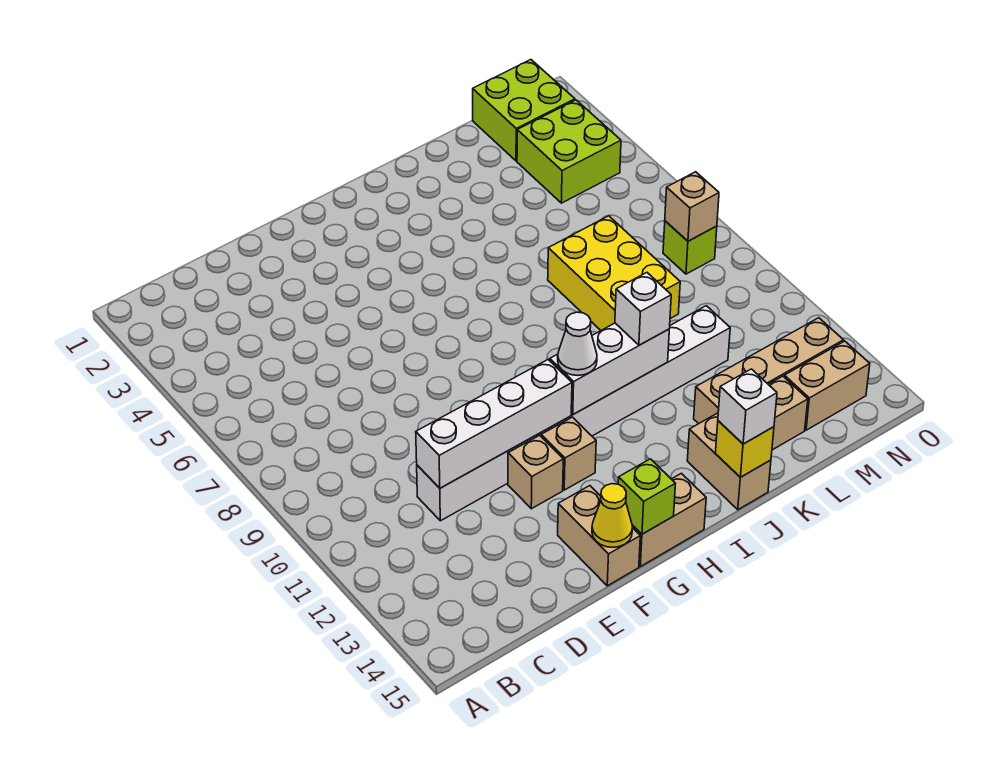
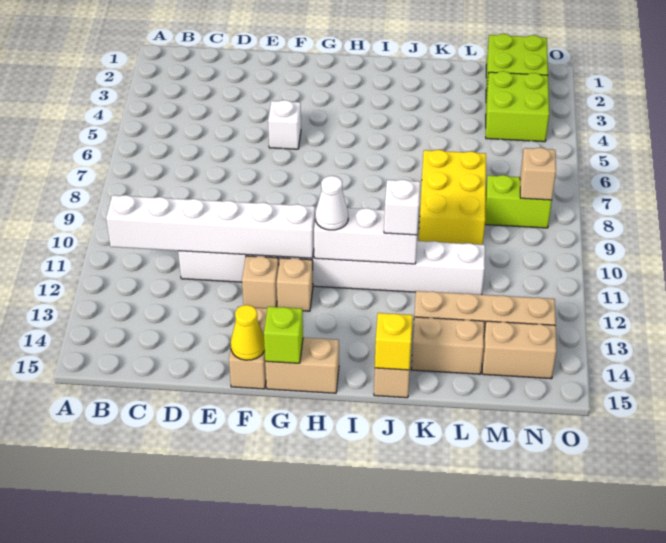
white brick D11:G11 level 2 -> white brick B11:G11 level 2
white brick J15 level 3 -> white brick F5 level 1
lime brick N8 level 1 -> lime brick M8:N8 level 1

